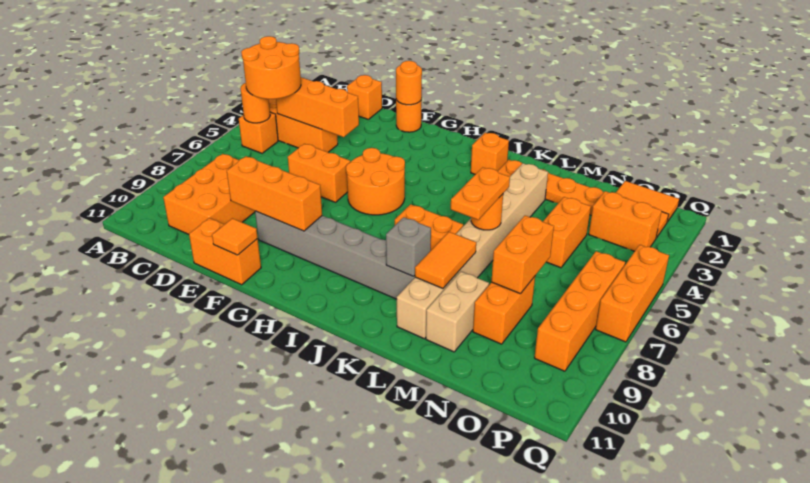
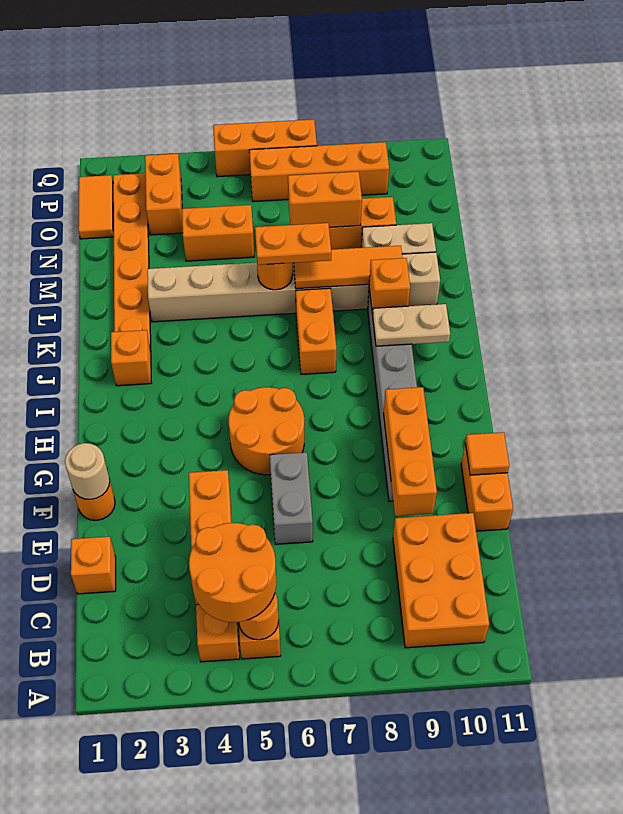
orange brick C8:D10 level 1 -> orange brick B9:D10 level 1
orange brick E6:F6 level 1 -> grey brick E6:F6 level 1
orange round brick F1 level 2 -> tan round brick F1 level 2
none -> tan plate J9:J10 level 2
grey brick K9 level 2 -> orange brick K9 level 2
orange tile L8:L9 level 2 -> orange tile L7:L9 level 2

